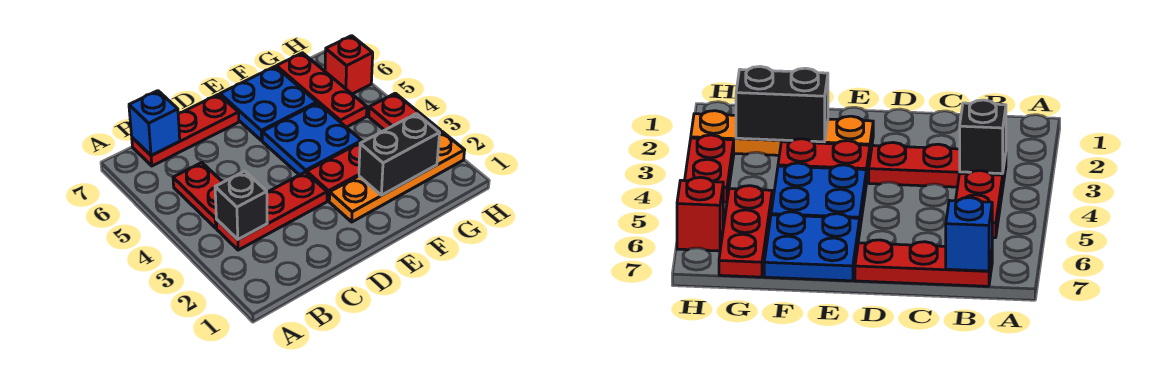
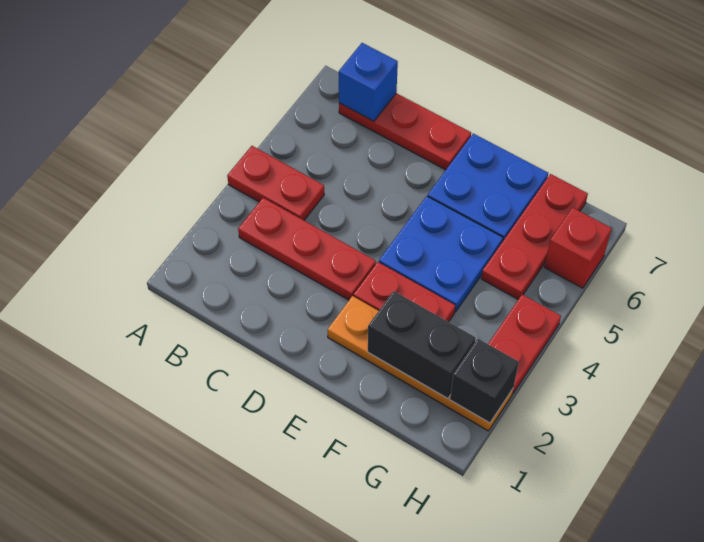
black brick B3 level 2 -> black brick H2 level 2
red plate B4:B5 level 1 -> red plate A4:B4 level 1

